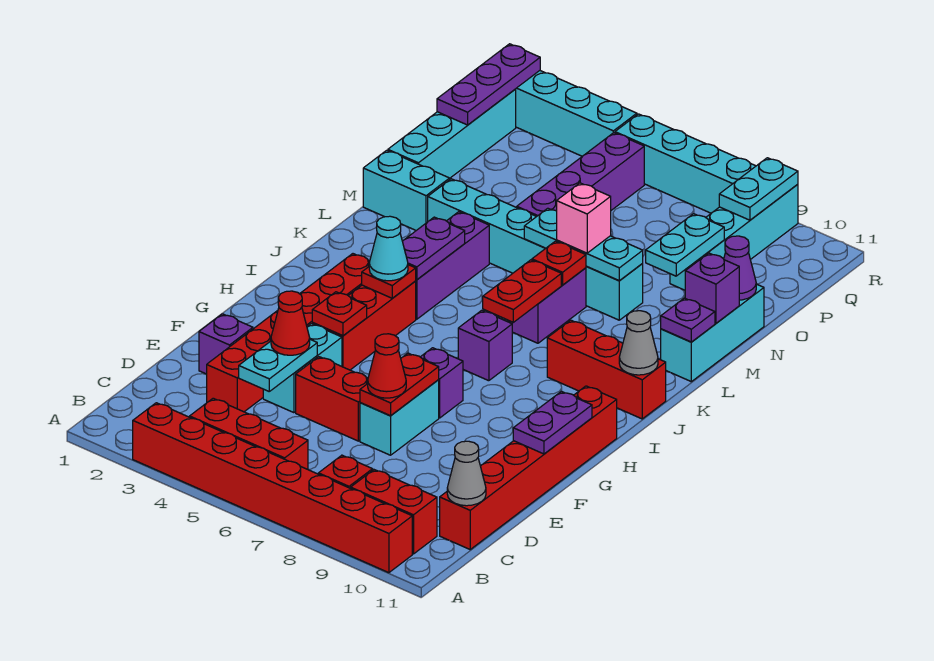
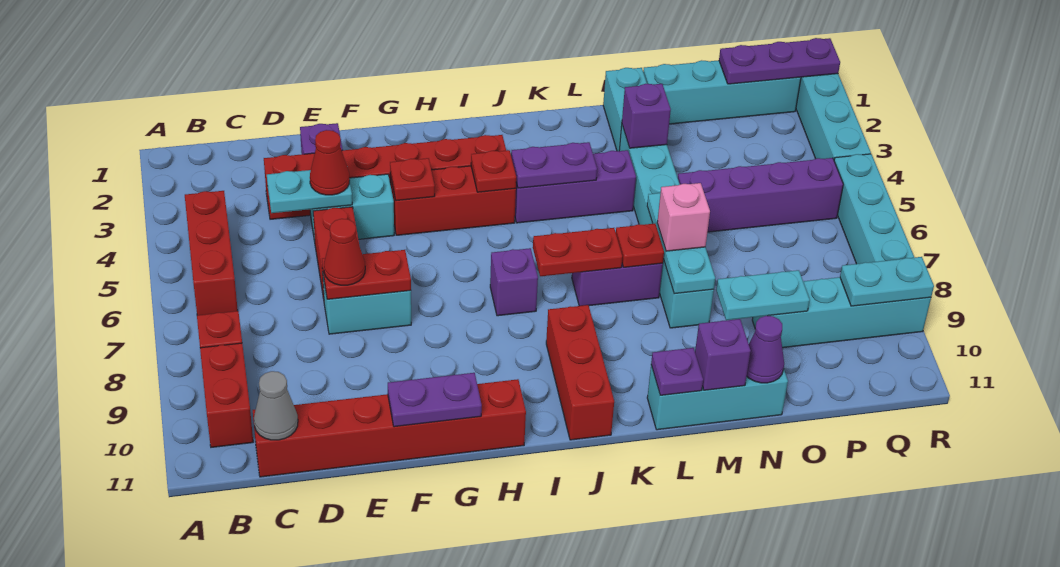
red brick A3:A10 level 1 -> none
purple brick G7 level 1 -> purple brick M3 level 2
cyan cone I4 level 3 -> none
grey cone J11 level 2 -> none

